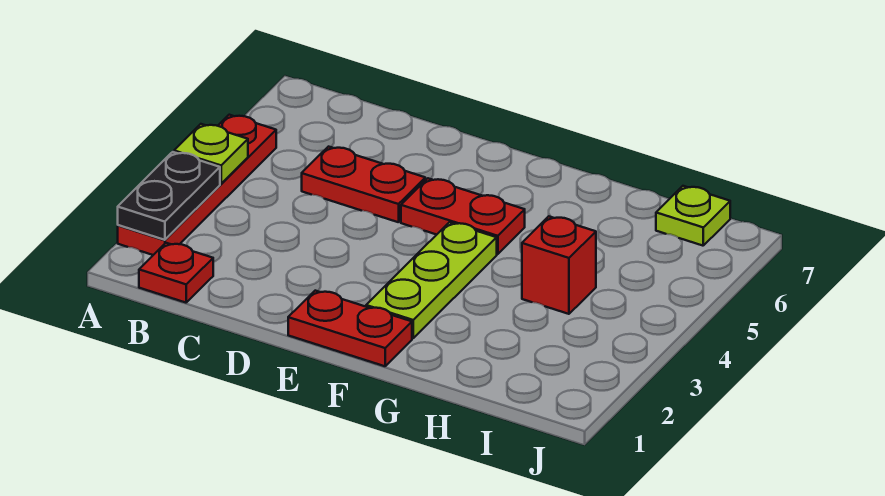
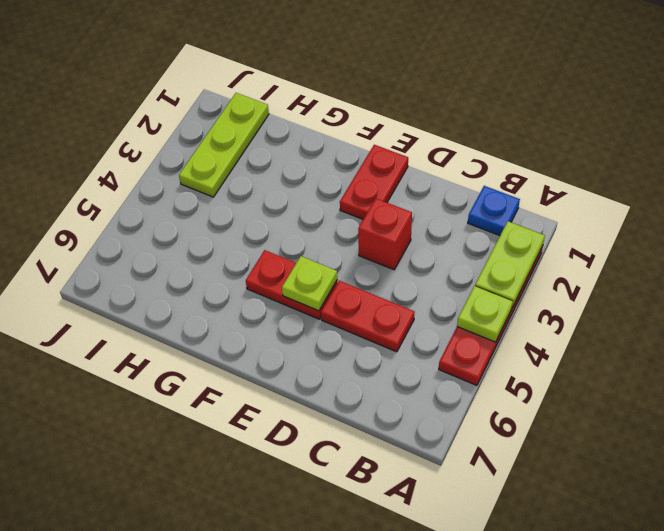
black plate A2:A3 level 2 -> lime plate A2:A3 level 2
red plate B1 level 1 -> blue plate B1 level 1
red plate E1:F1 level 1 -> red plate E1:E2 level 1
lime plate F2:F4 level 1 -> lime plate I1:I3 level 1
red brick H4 level 1 -> red brick D3 level 1
lime plate I7 level 1 -> lime plate E5 level 2

